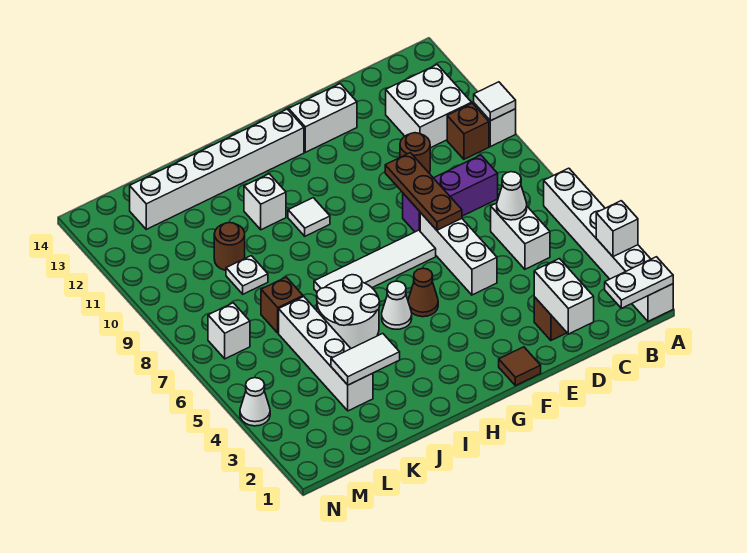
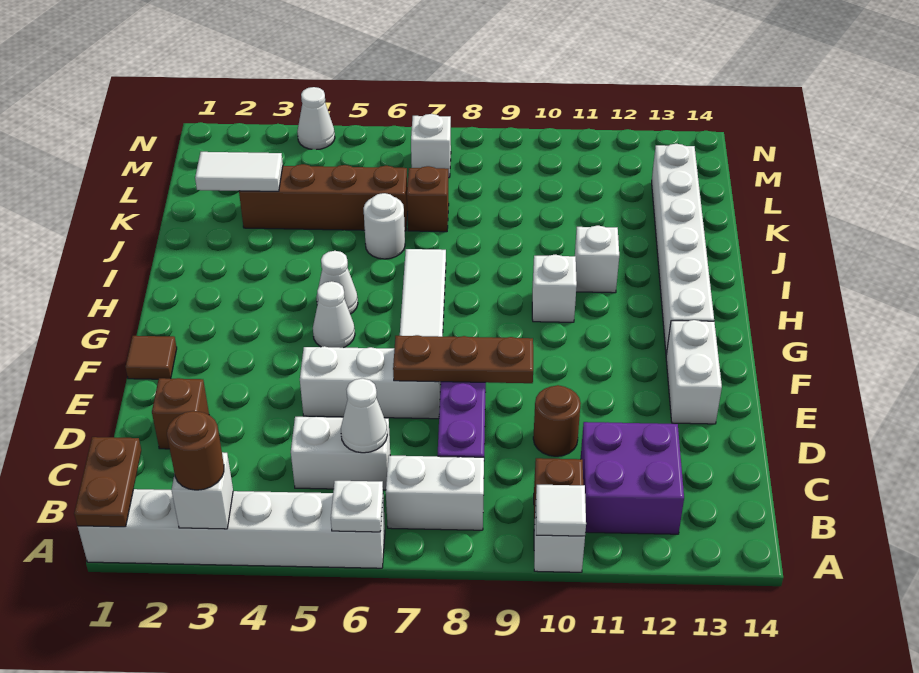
white plate A1:B1 level 2 -> brown plate A1:B1 level 2
white brick B11:C12 level 1 -> purple brick B11:C12 level 1
white brick D1:D2 level 2 -> white brick B7:B8 level 1
brown cone G5 level 1 -> white cone G5 level 1
white tile H10 level 1 -> white brick H10 level 1
white round brick I5:J6 level 1 -> white round brick J6 level 1
white tile J3:K3 level 2 -> white tile K2:K3 level 2
white brick K3:K6 level 1 -> brown brick K3:K6 level 1
white plate K9 level 1 -> white plate A6 level 2
brown round brick K10 level 1 -> brown round brick A3 level 3

